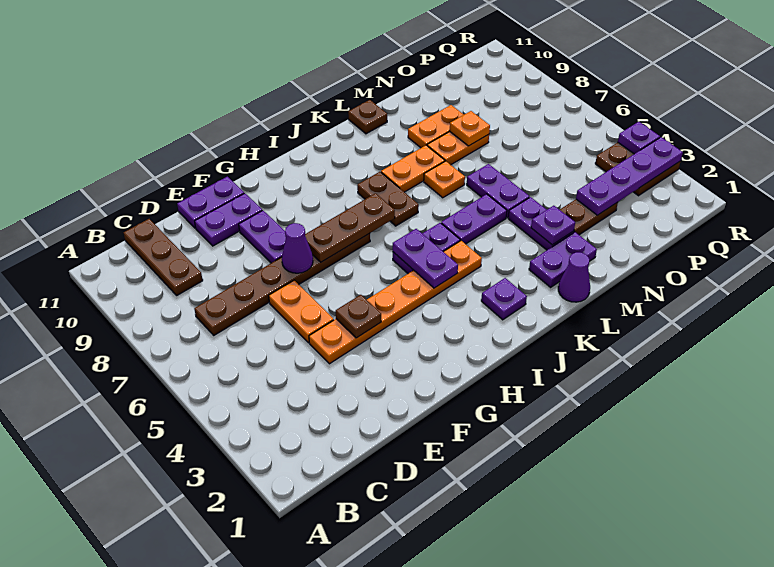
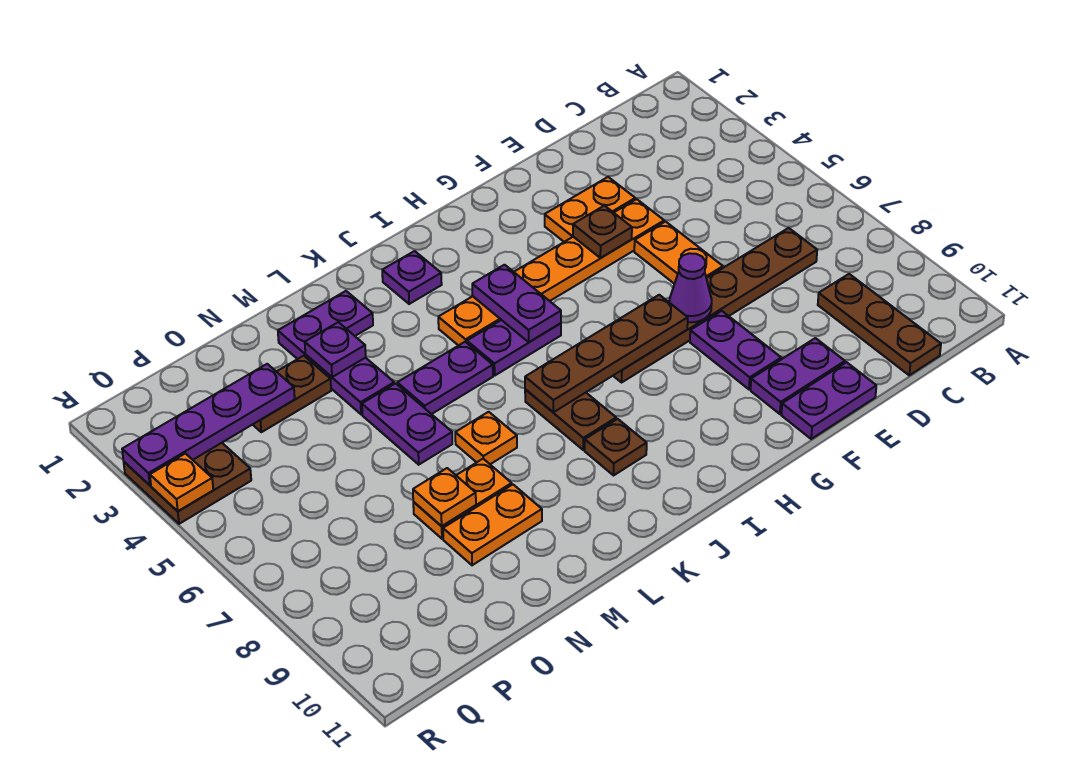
brown plate G7:I7 level 2 -> brown plate G7:J7 level 2
orange plate K8:L8 level 1 -> orange plate E3:F3 level 1
purple cone L1 level 1 -> none
brown plate L11 level 1 -> brown plate J9 level 1
purple plate R4 level 2 -> orange plate R4 level 2

